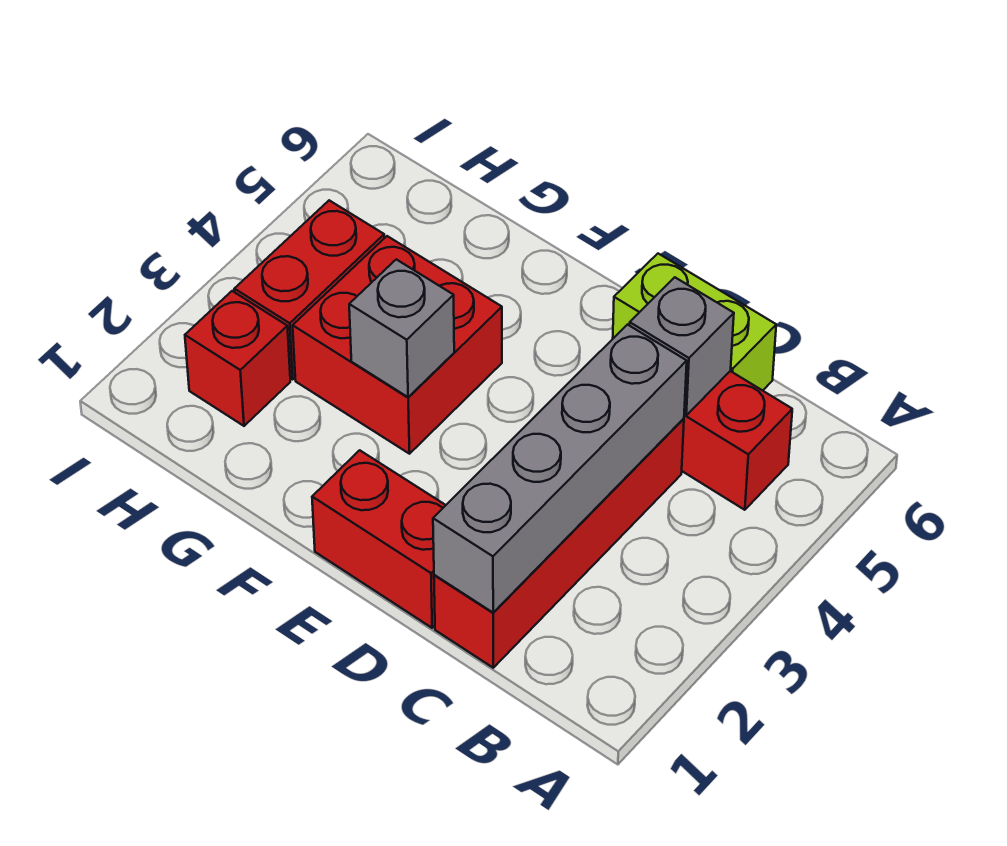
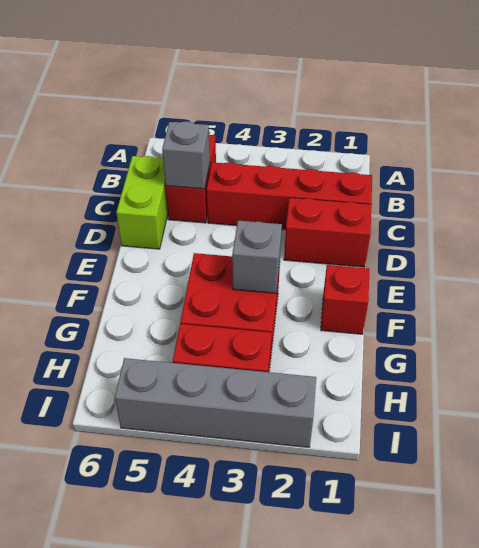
grey brick C1:C4 level 2 -> grey brick I2:I5 level 1
red brick D1:E1 level 1 -> red brick D1:D2 level 1
red brick H2 level 1 -> red brick F1 level 1

